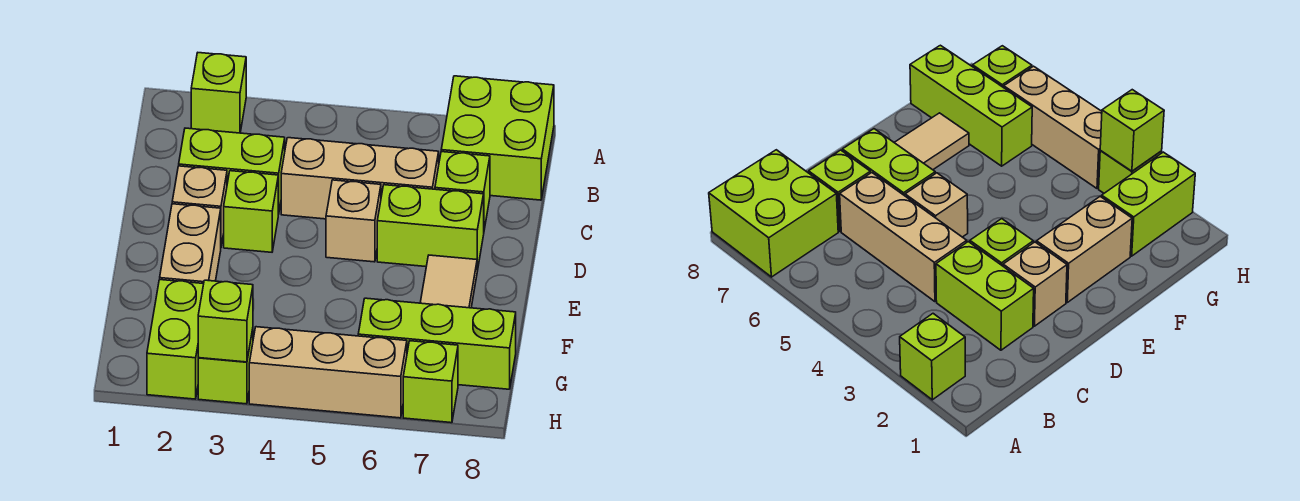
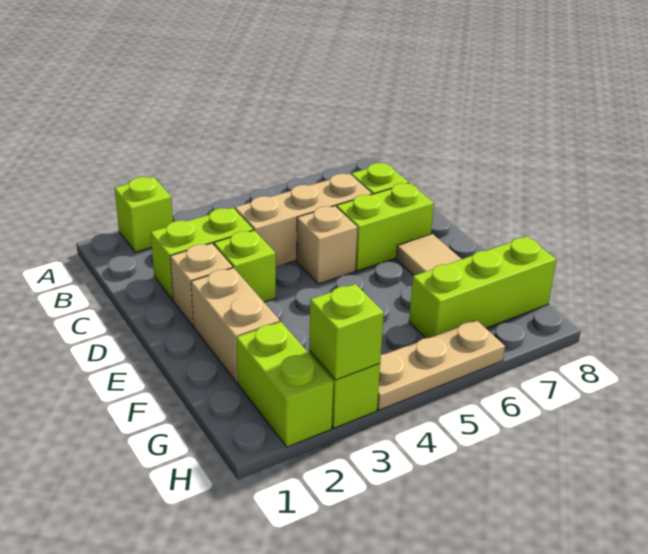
lime brick A7:B8 level 1 -> none
tan brick H4:H6 level 1 -> tan plate H4:H6 level 1
lime brick H7 level 1 -> none

